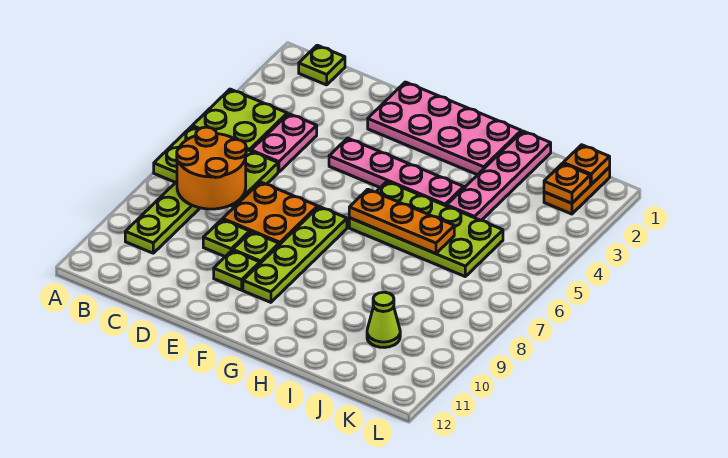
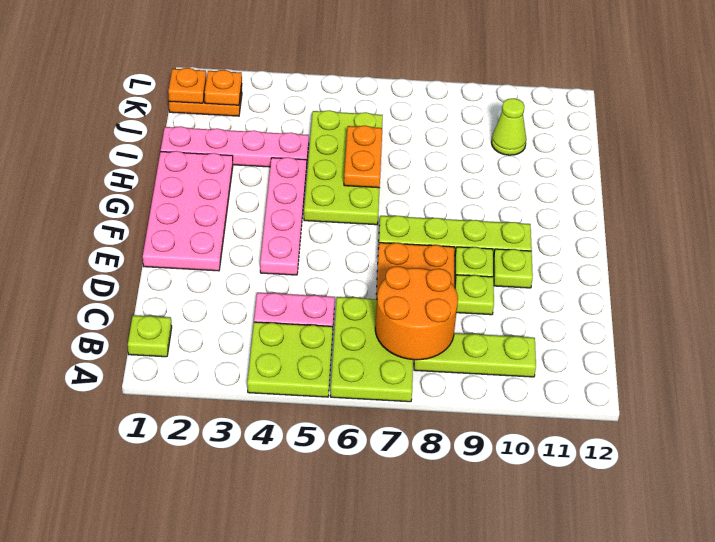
orange plate G6:I6 level 2 -> orange plate H6:I6 level 2

